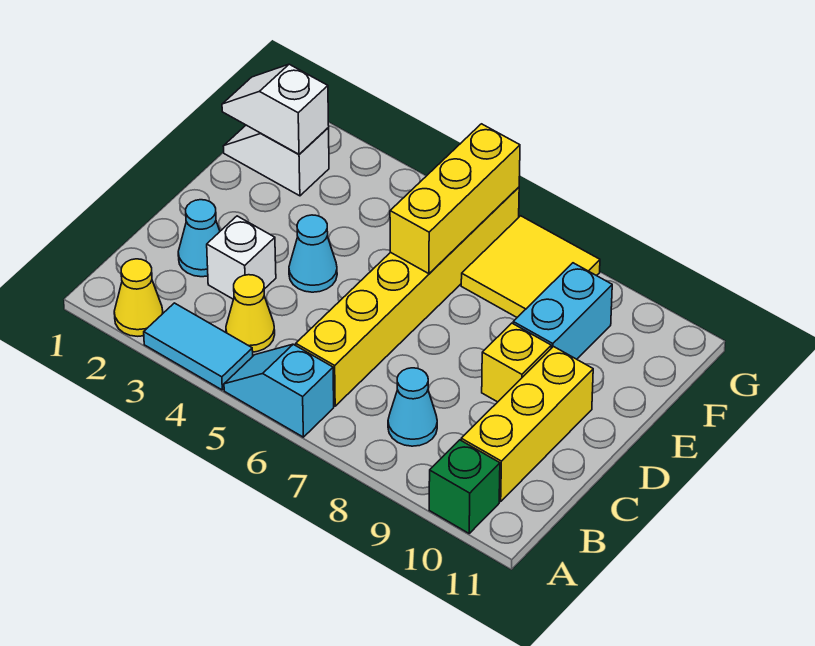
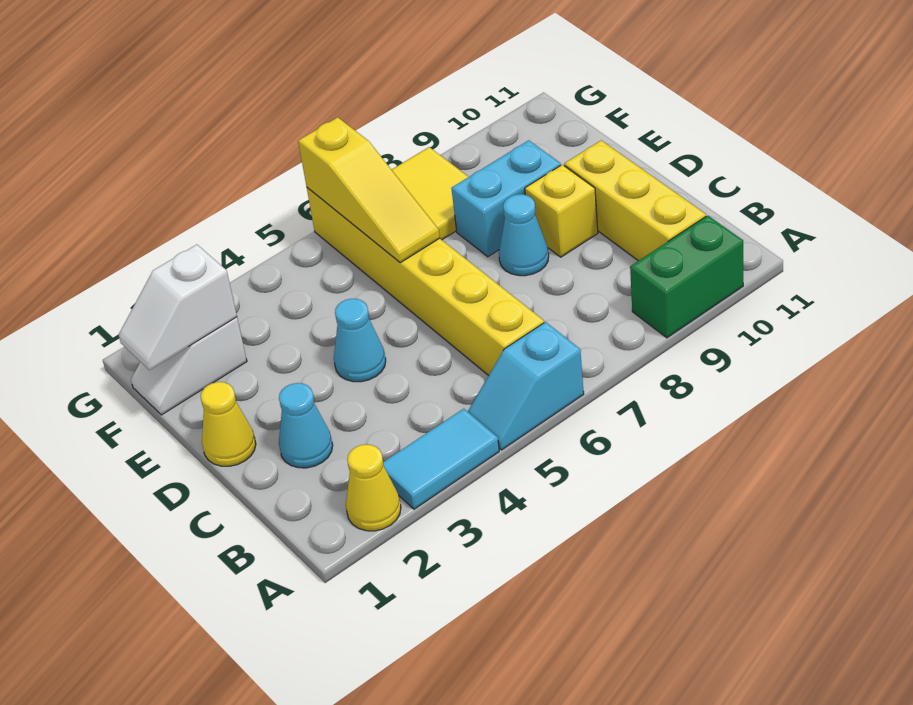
green brick A10 level 1 -> green brick A9:A10 level 1
yellow cone B4 level 1 -> yellow cone D1 level 1
cyan cone B8 level 1 -> cyan cone D8 level 1
white brick C3 level 1 -> none
yellow brick E6:G6 level 2 -> yellow slope E6:G6 level 2 top G
cyan brick E9:F9 level 1 -> cyan brick E8:E9 level 1

